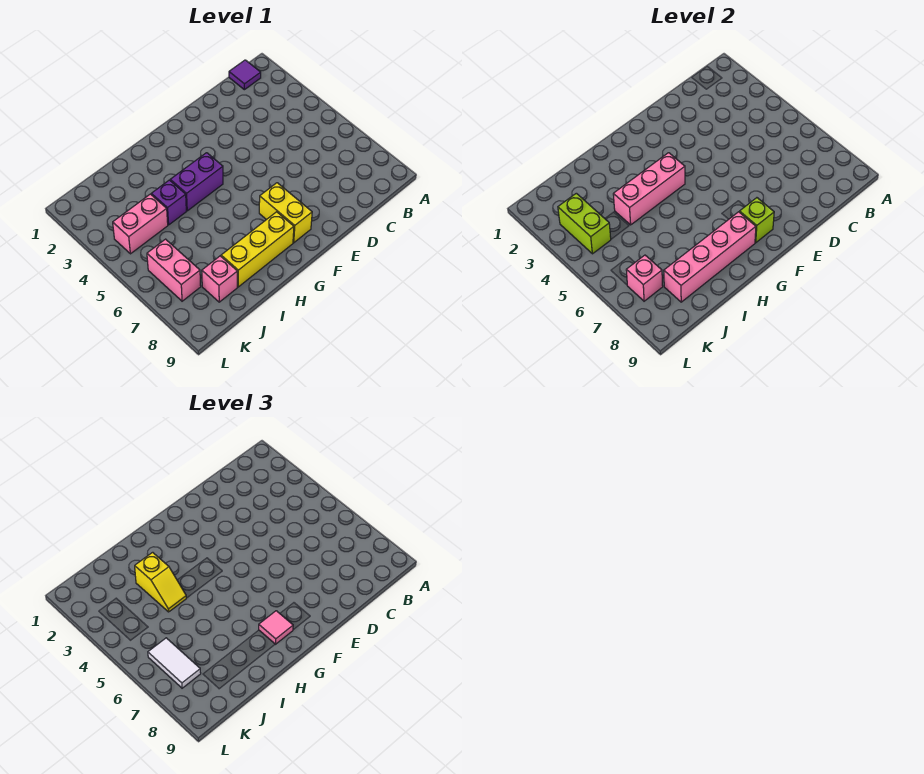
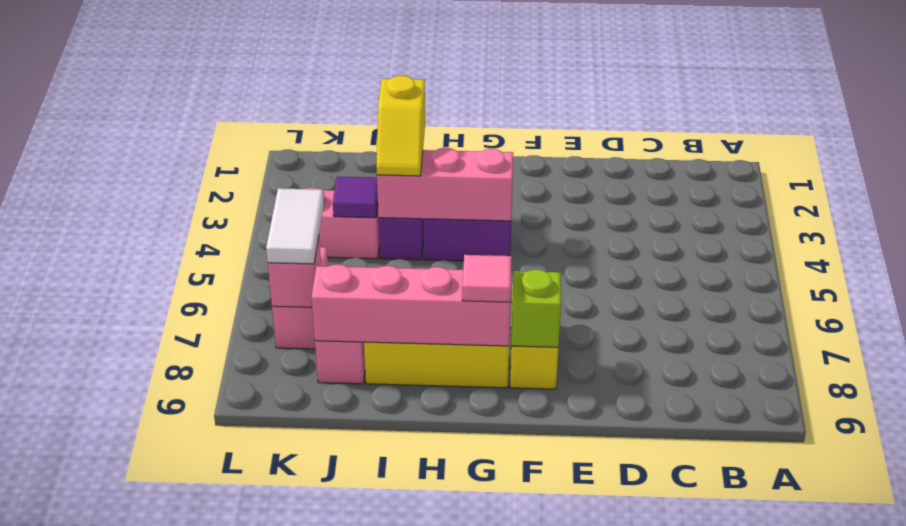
purple tile B1 level 1 -> purple tile J4 level 2
lime brick K3:K4 level 2 -> none

